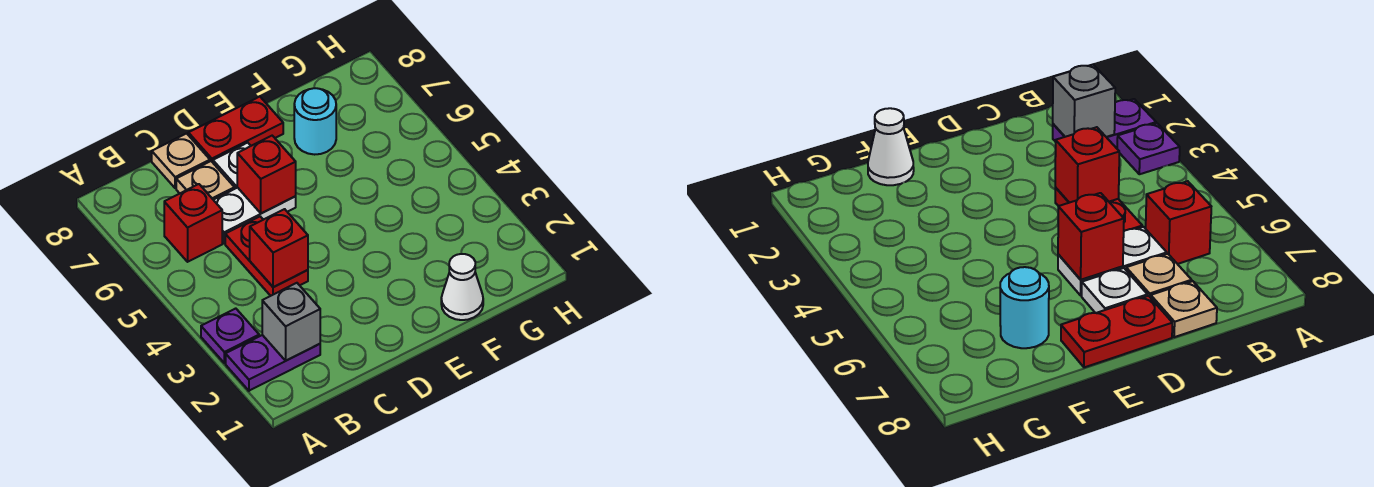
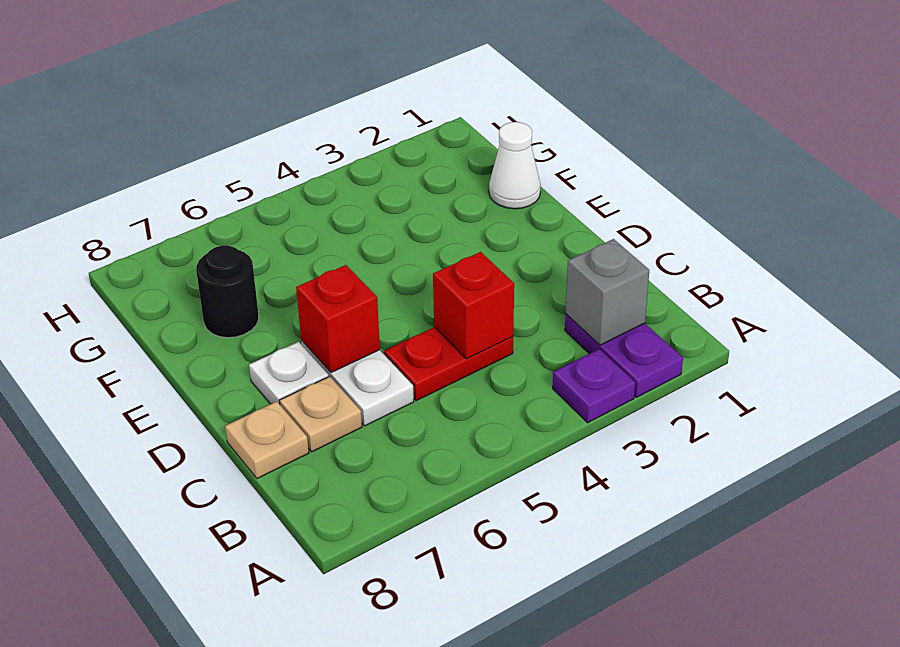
red brick B6 level 1 -> none
red plate D8:E8 level 1 -> none
cyan round brick F7 level 1 -> black round brick F7 level 1

